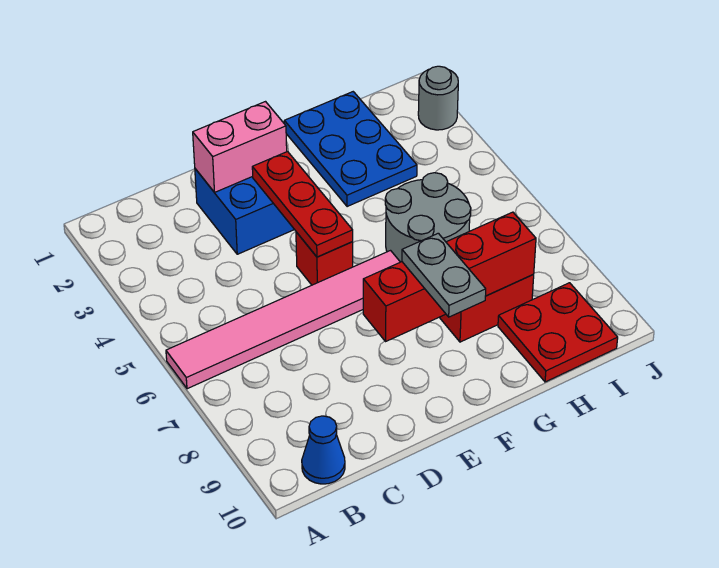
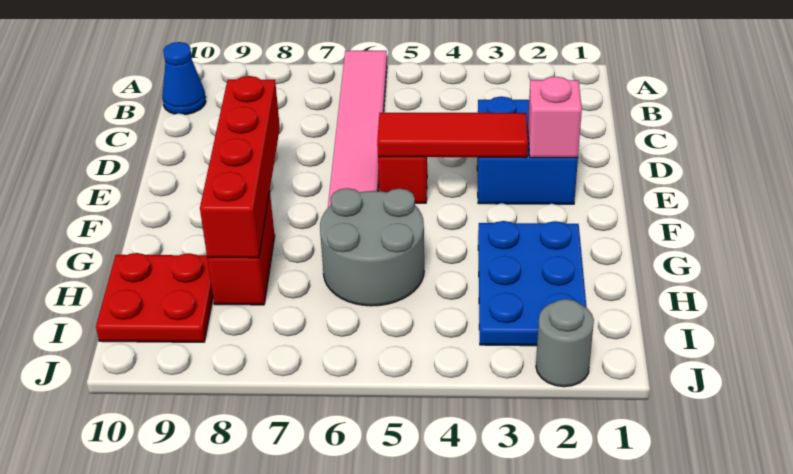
pink brick D2:E2 level 2 -> pink brick E2 level 2
red plate E3:E5 level 2 -> red tile E3:E5 level 2
grey plate F8:F9 level 3 -> none
blue plate G1:H3 level 1 -> blue plate G2:I3 level 1

